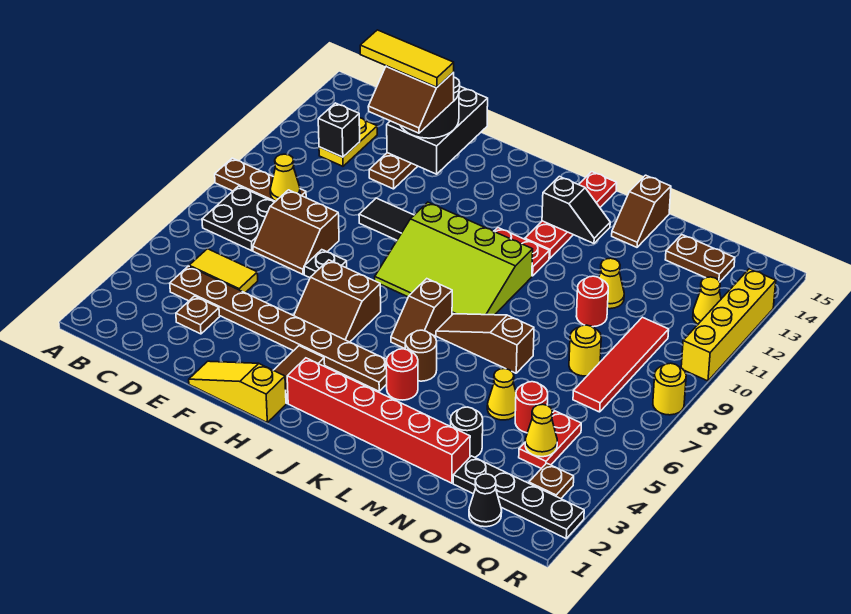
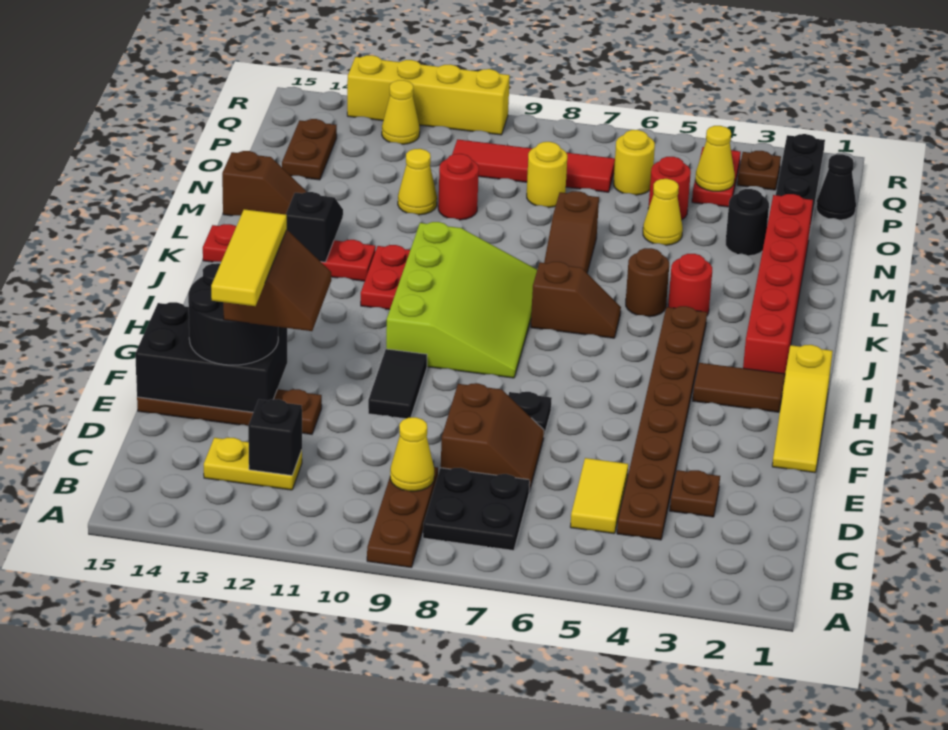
brown slope G5:H6 level 1 top 6 -> none
red plate P4:P5 level 1 -> red plate P4:Q4 level 1
yellow round brick R8 level 1 -> yellow round brick P6 level 1

